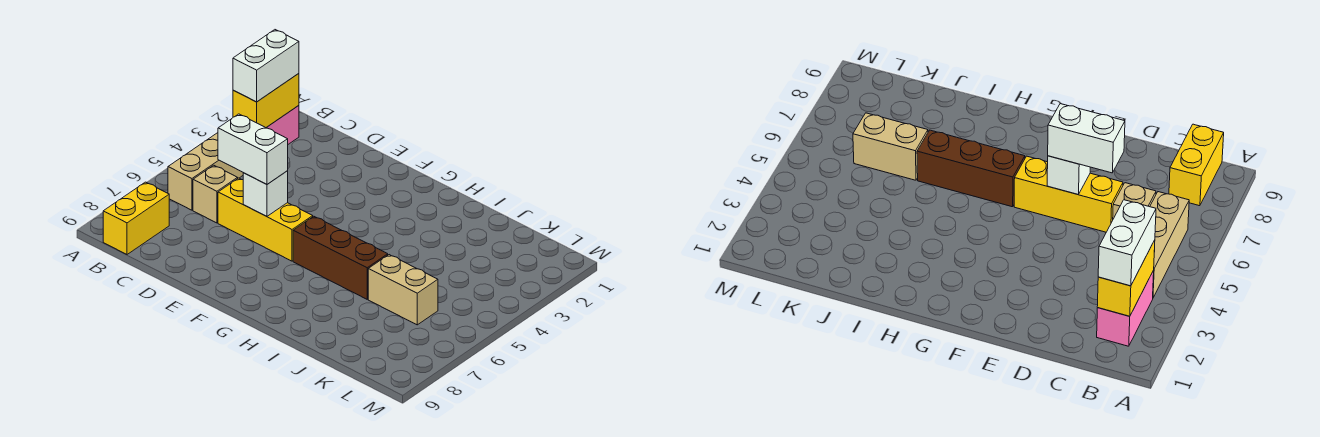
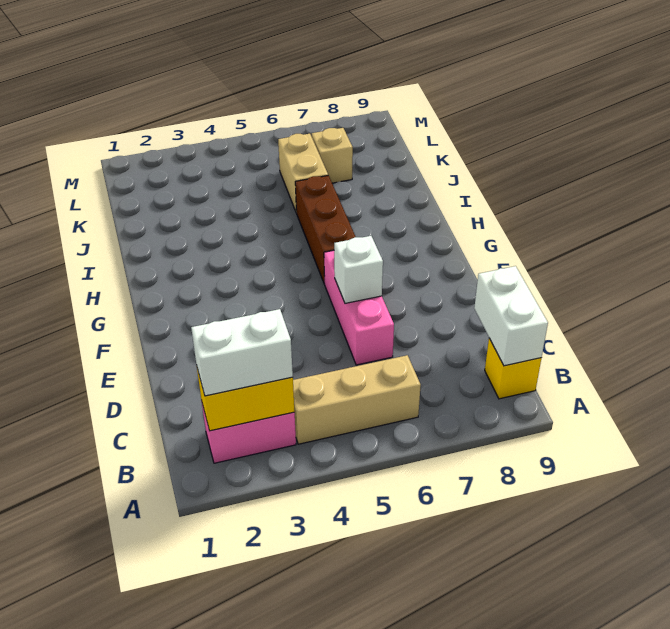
yellow brick B8:B9 level 1 -> yellow brick B9 level 1
tan brick C6 level 1 -> tan brick K7 level 1
yellow brick D6:F6 level 1 -> pink brick D6:F6 level 1
white brick D6:E6 level 3 -> white brick B9:C9 level 2

